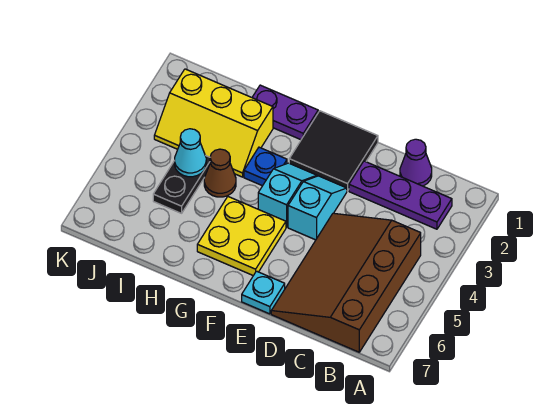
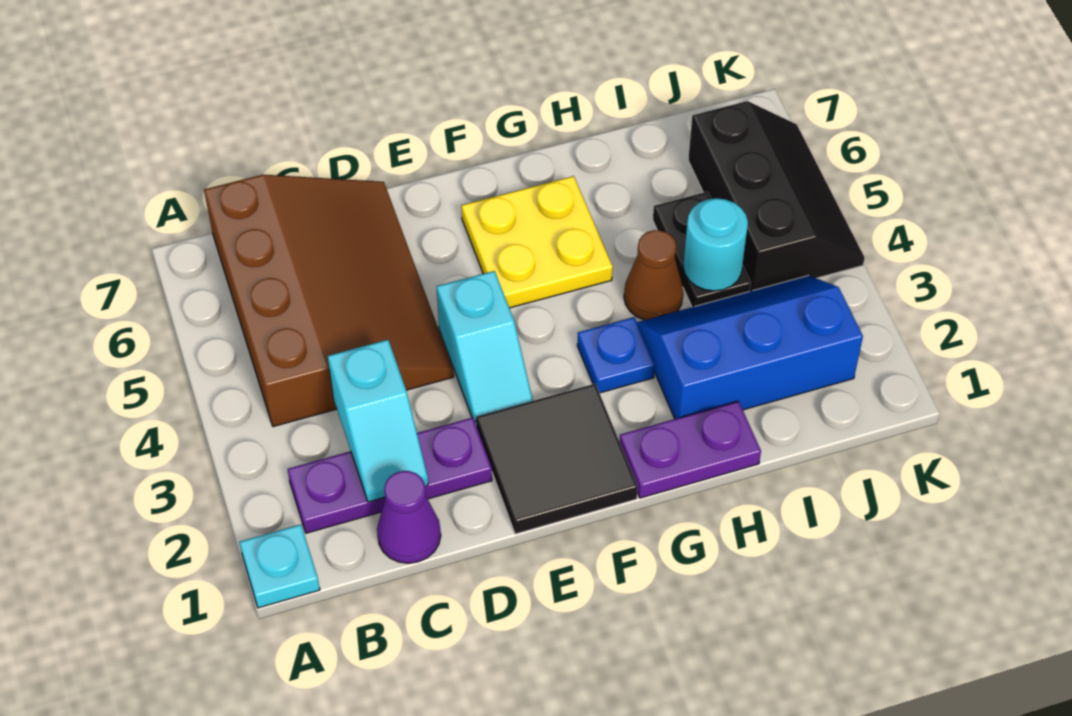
cyan plate E7 level 1 -> cyan plate A1 level 1
cyan slope F3:F4 level 1 top 4 -> cyan slope C2:C3 level 2 top 3
yellow slope H2:J3 level 1 top 2 -> blue slope H2:J3 level 1 top 2
cyan cone I4 level 2 -> cyan round brick I4 level 2
none -> black slope J4:K6 level 1 top J

